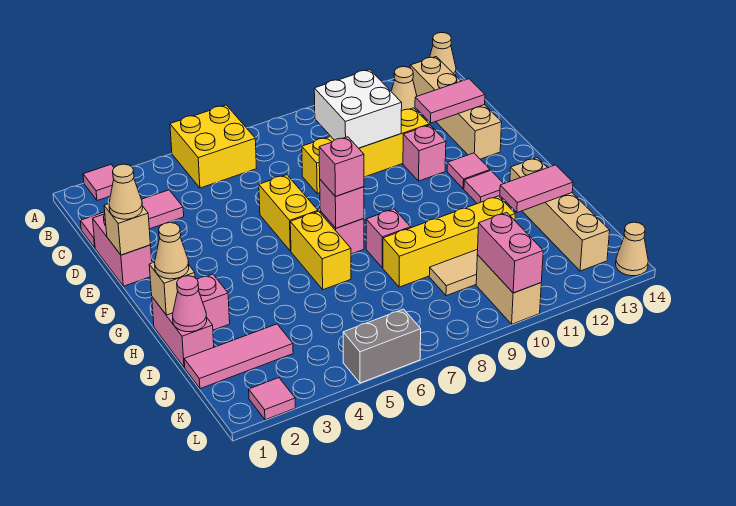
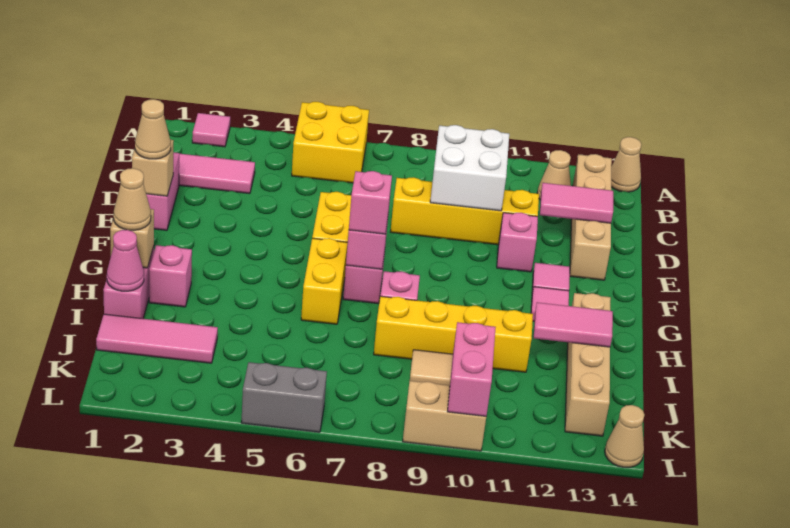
tan brick K10:L10 level 1 -> tan brick L9:L10 level 1
pink tile L2 level 1 -> none

